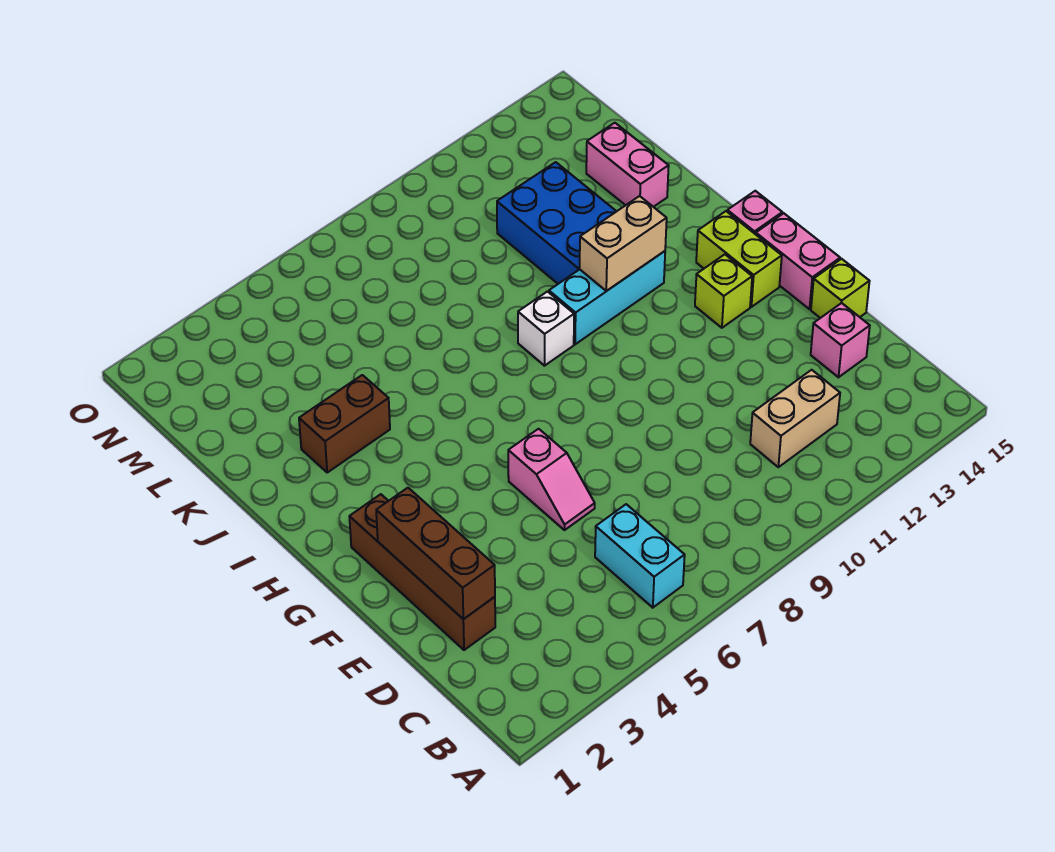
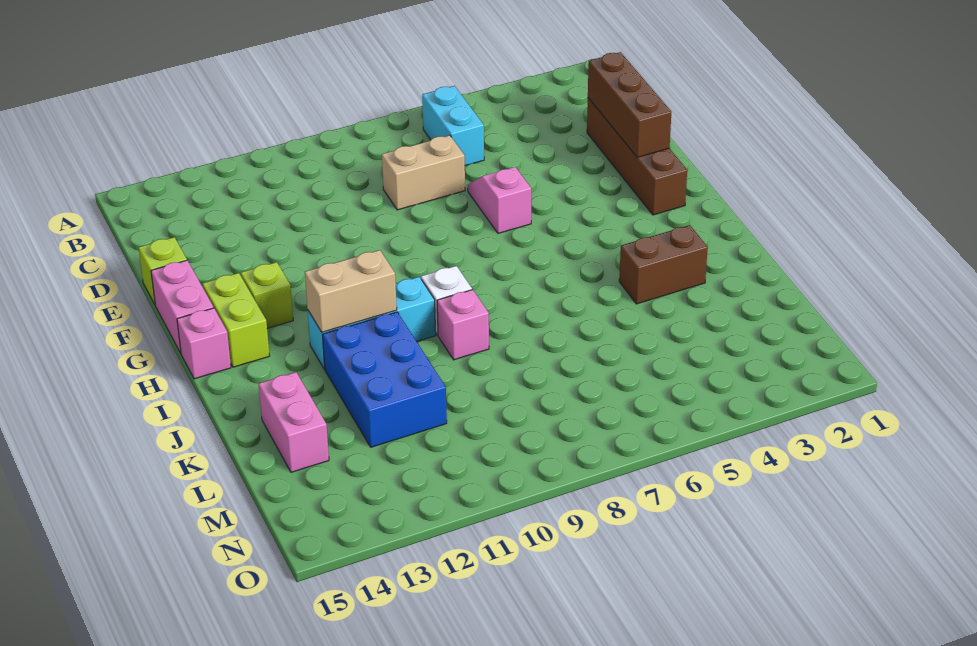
tan brick C11:C12 level 1 -> tan brick D7:D8 level 1
pink brick D14 level 1 -> pink brick J9 level 1

